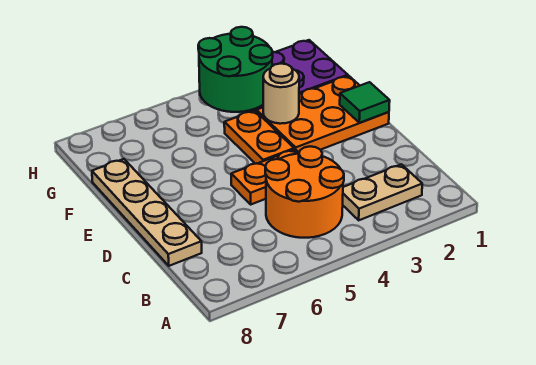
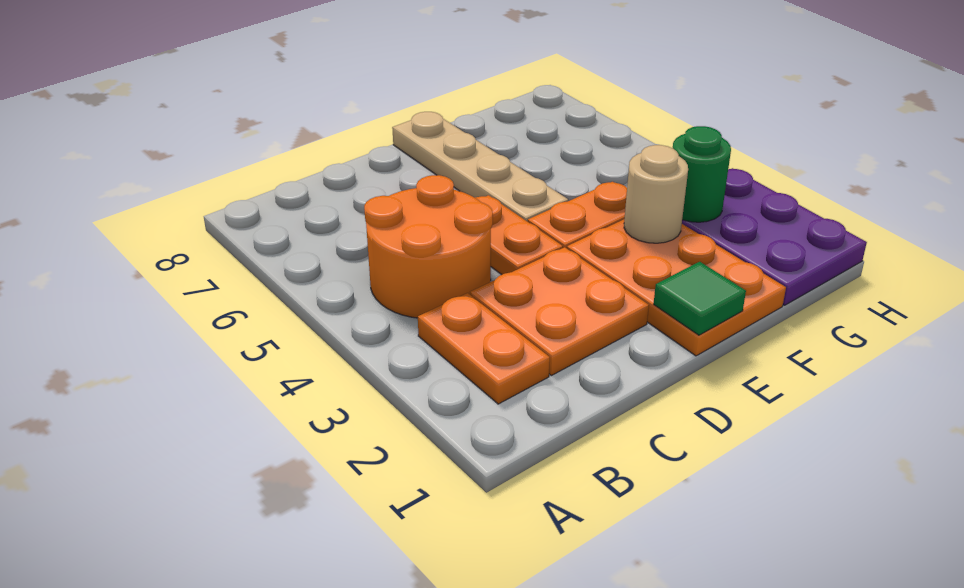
tan plate B2:B3 level 1 -> orange plate B2:B3 level 1
none -> orange plate C2:D3 level 1
tan plate C8:F8 level 1 -> tan plate E5:E8 level 1
green round brick G3:H4 level 2 -> green round brick G3 level 2

